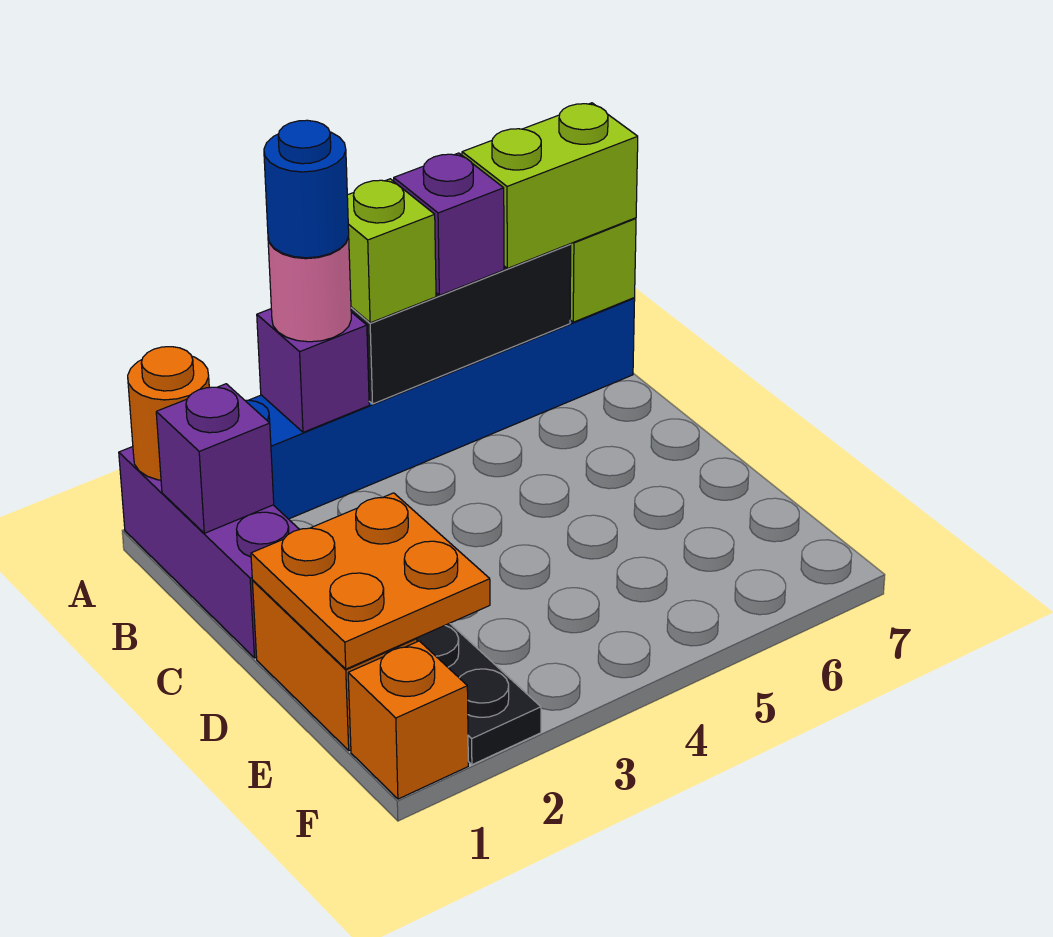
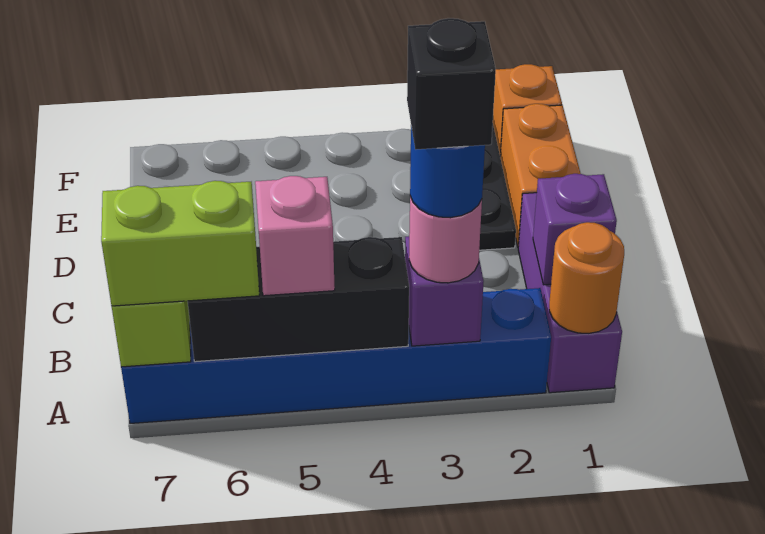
none -> black brick A3 level 5
lime brick A4 level 3 -> none
purple brick A5 level 3 -> pink brick A5 level 3
orange plate D1:E2 level 2 -> none

